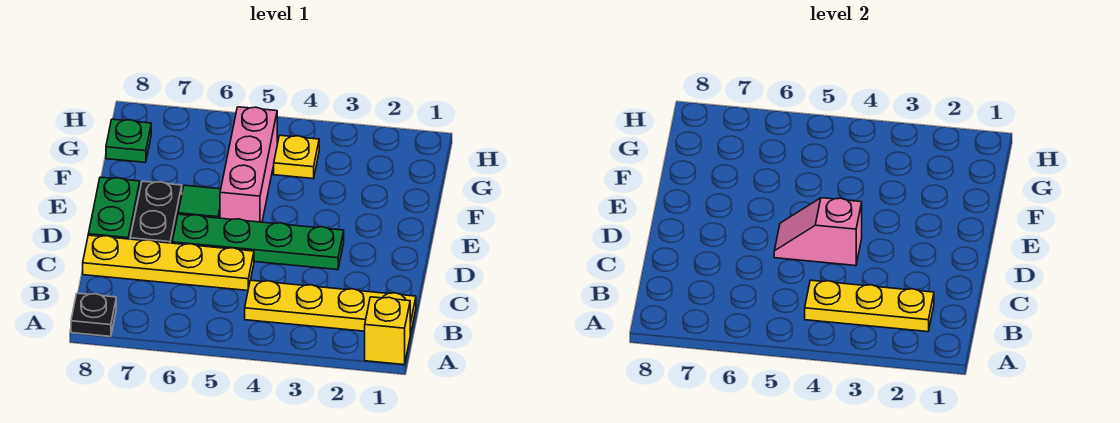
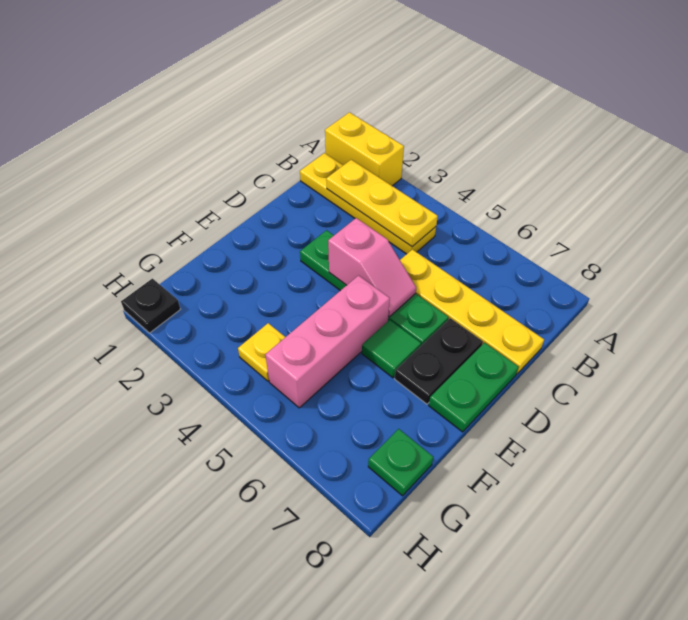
yellow brick A1 level 1 -> yellow brick A1:A2 level 1
black plate A8 level 1 -> black plate H1 level 1

